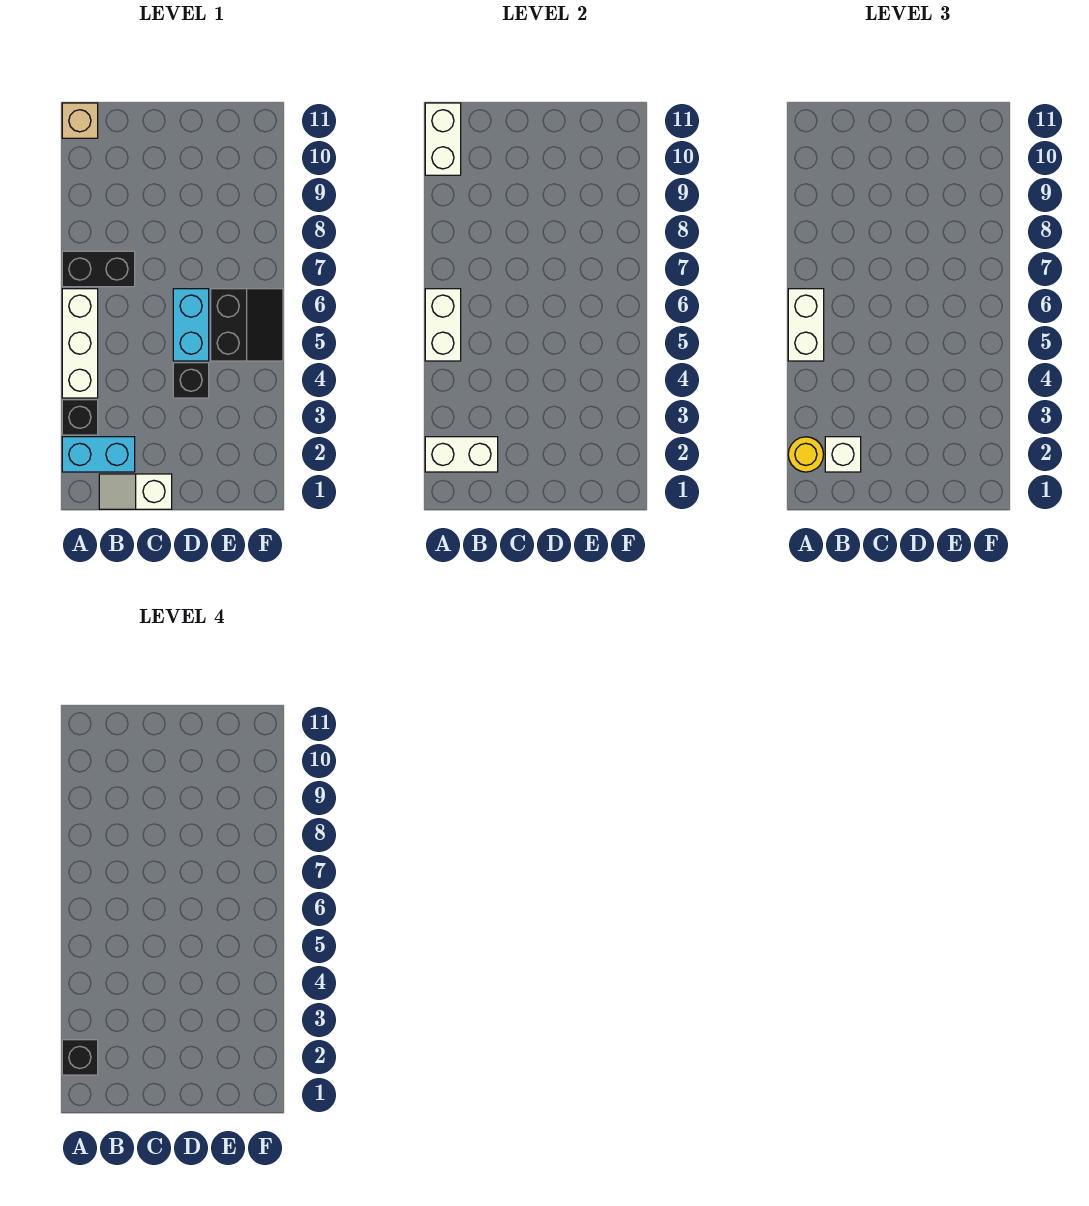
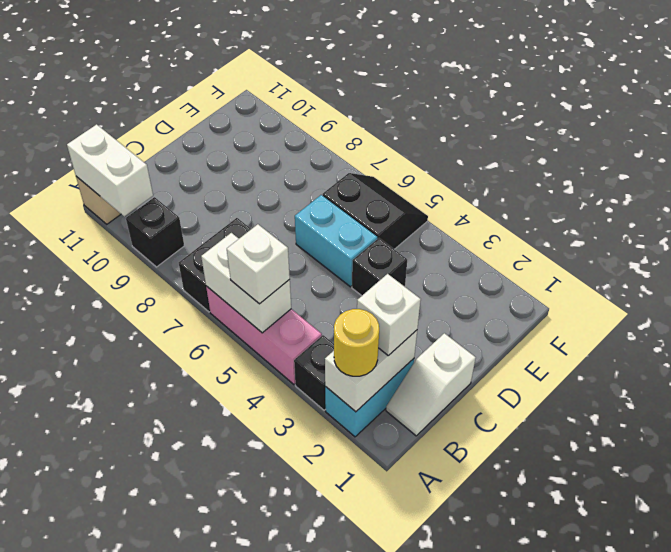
black brick A2 level 4 -> black brick A9 level 1
white brick A4:A6 level 1 -> pink brick A4:A6 level 1
white brick A5:A6 level 3 -> white brick A5 level 3

